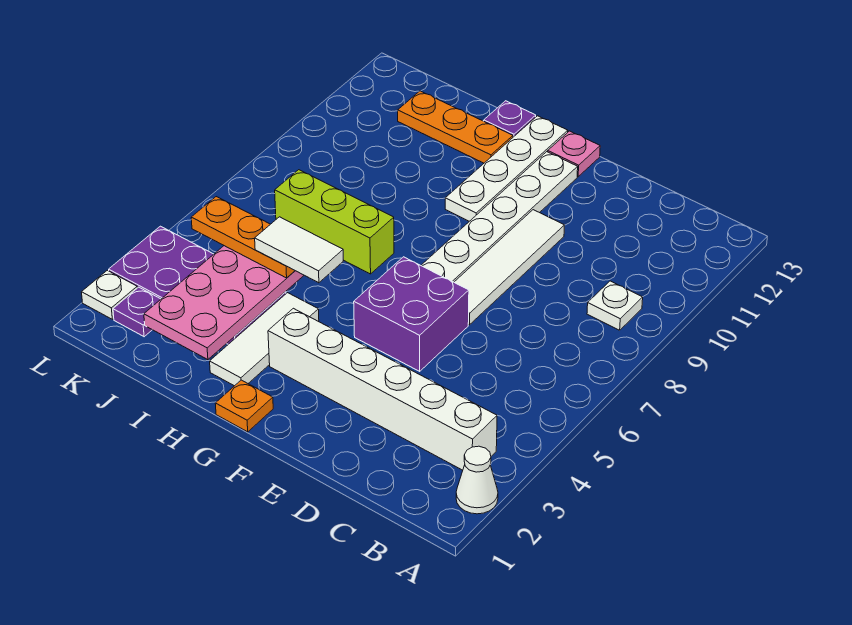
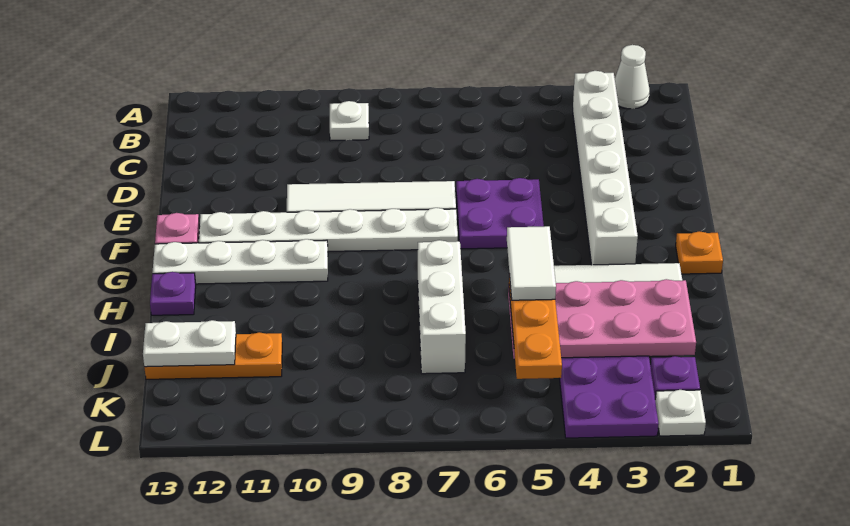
purple brick E5:F6 level 1 -> purple plate E5:F6 level 1
lime brick H7:J7 level 1 -> white brick H7:J7 level 1
orange plate H12:J12 level 1 -> orange plate J11:J13 level 1
none -> white plate J12:J13 level 2

